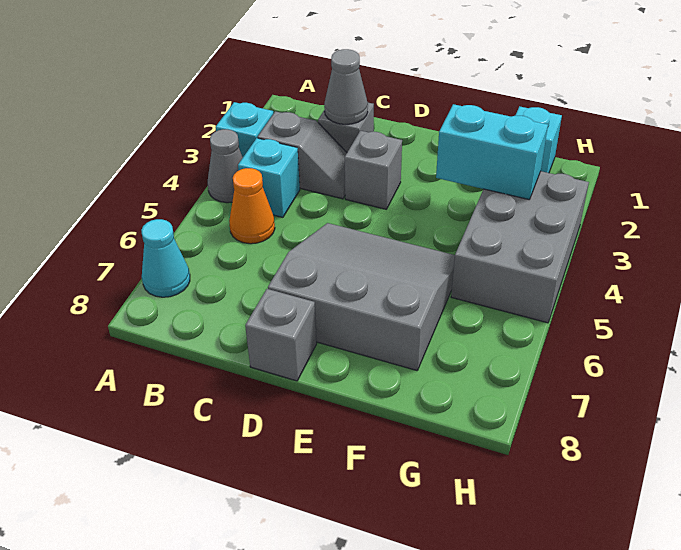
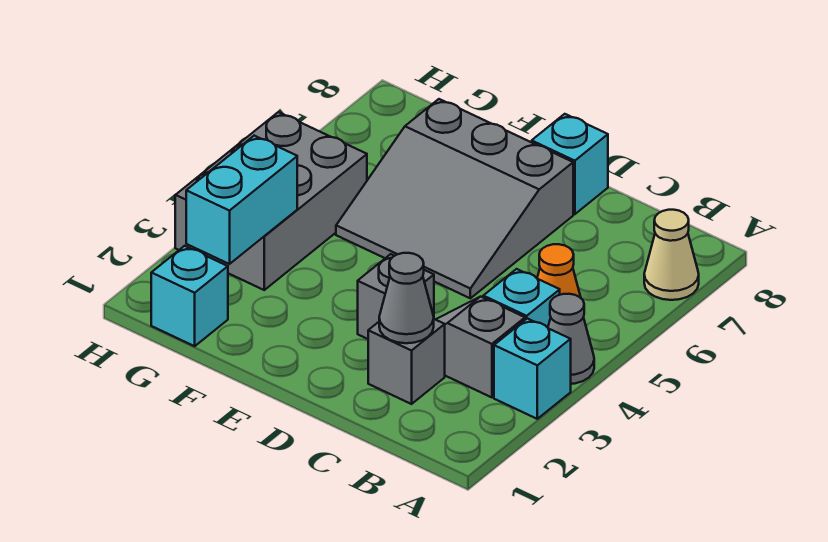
cyan cone A7 level 1 -> tan cone A7 level 1
grey brick D8 level 1 -> cyan brick D8 level 1
cyan brick F3:G3 level 2 -> cyan brick G2:G3 level 2

